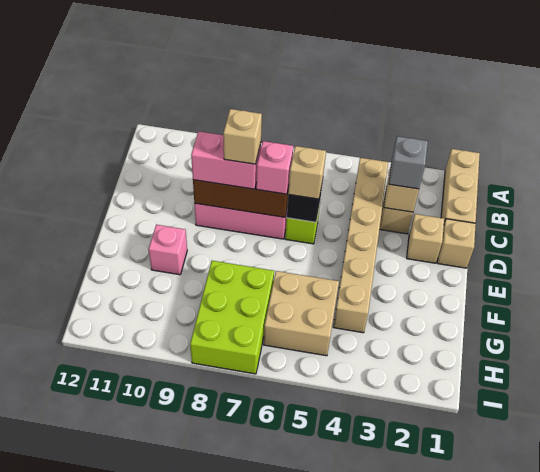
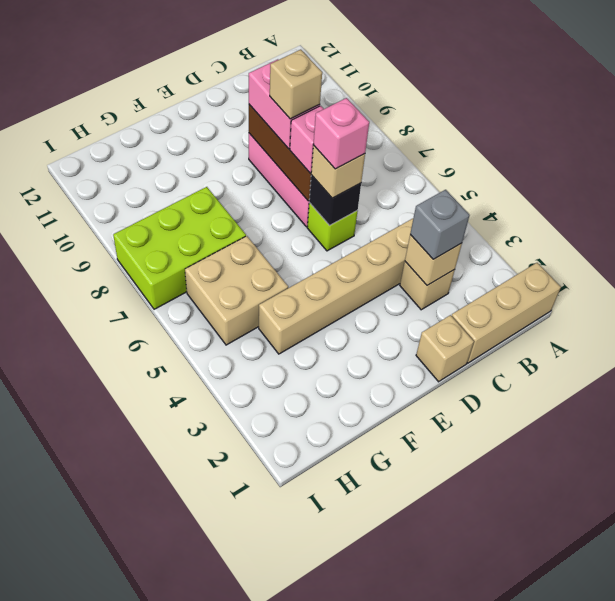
tan brick D2 level 1 -> none
pink brick F10 level 1 -> pink brick D6 level 4

